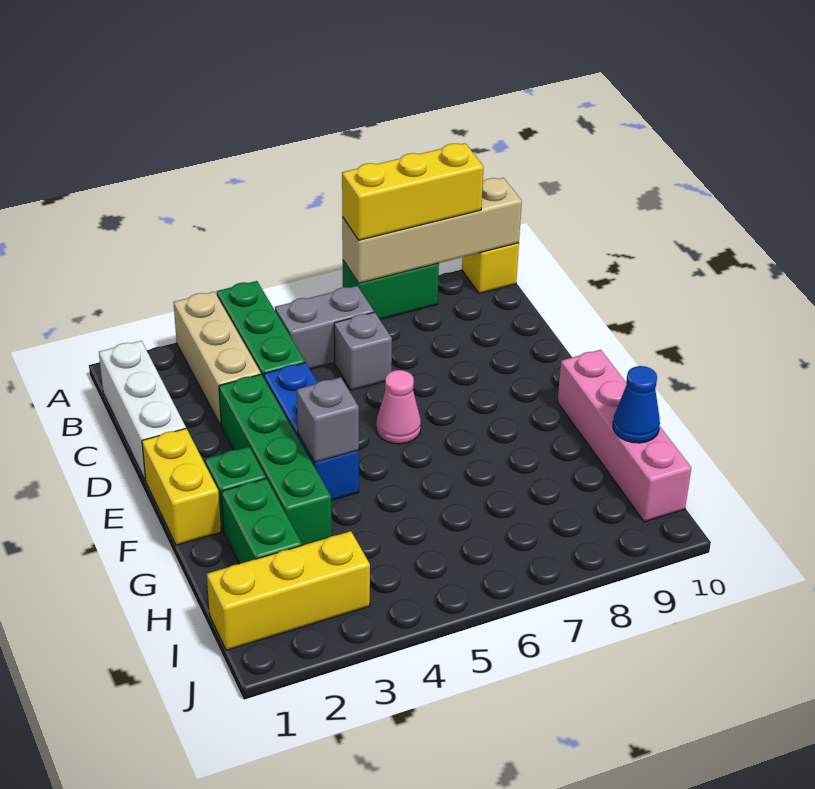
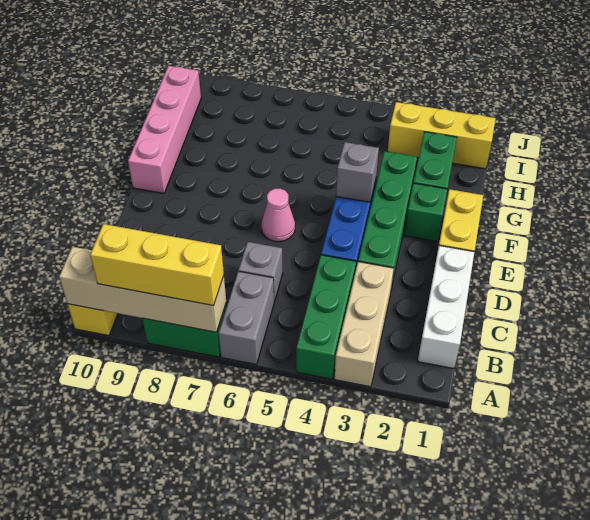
grey brick B5:B6 level 1 -> grey brick A6:B6 level 1
blue cone H10 level 2 -> none

